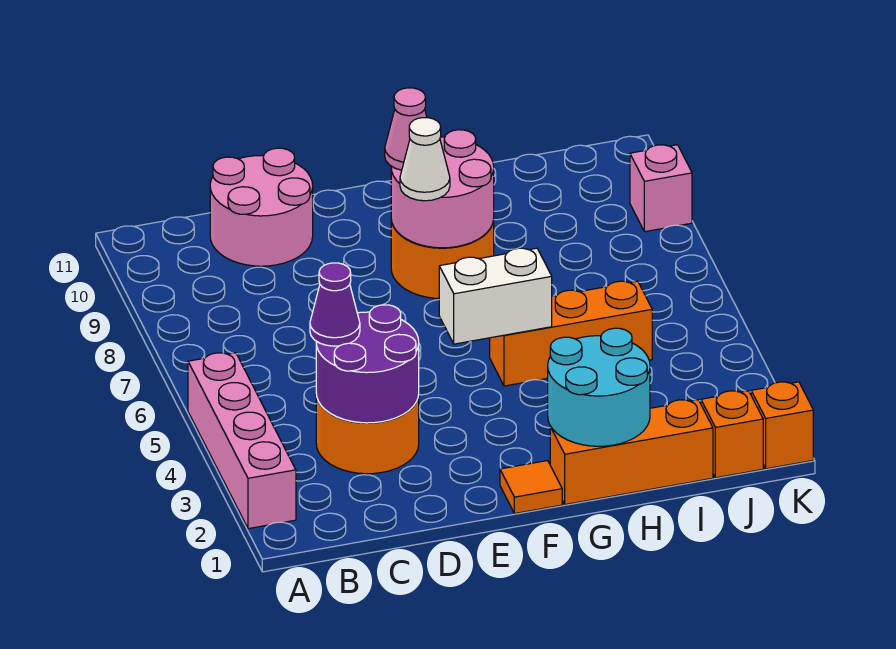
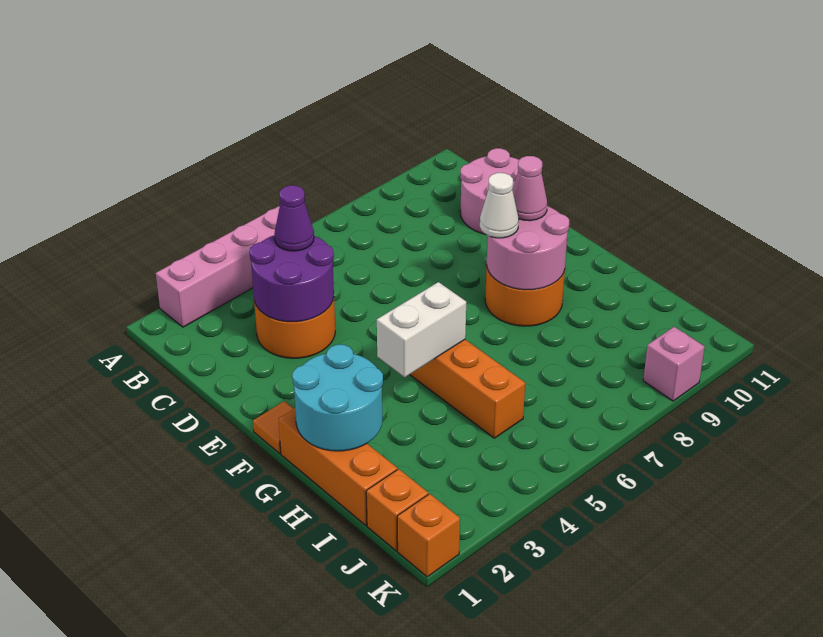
white brick F5:G5 level 2 -> white brick G4:G5 level 2

